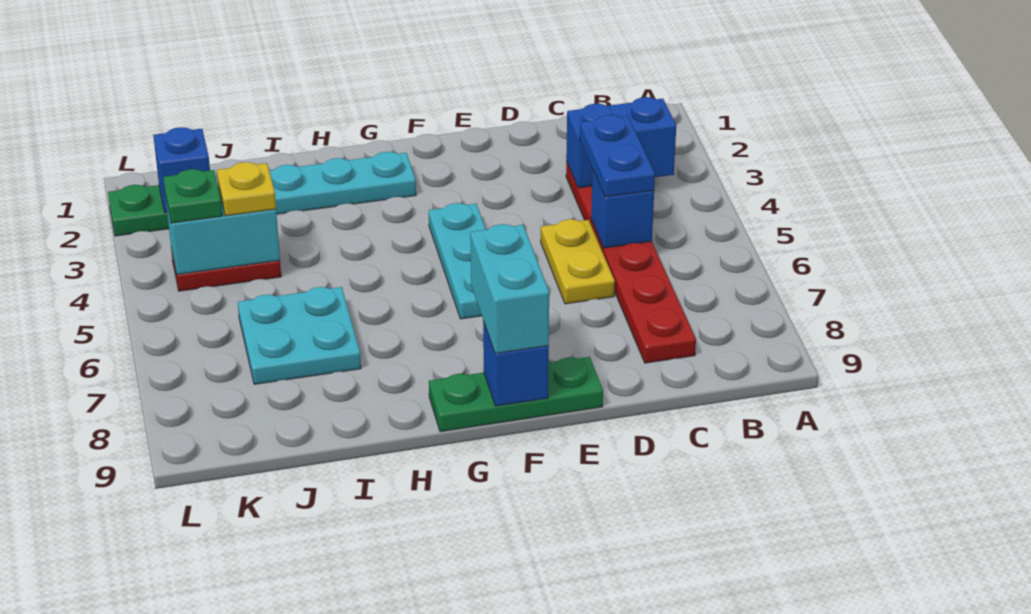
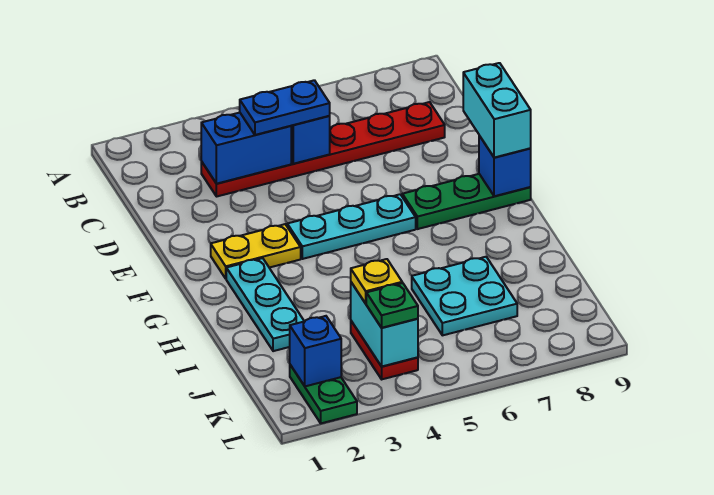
blue brick B3:C3 level 2 -> blue brick C3:C4 level 2
yellow plate D5:D6 level 1 -> yellow plate F2:F3 level 1
green plate E9:G9 level 1 -> green plate F7:F9 level 1
cyan brick F8:F9 level 3 -> cyan brick E9:F9 level 3

